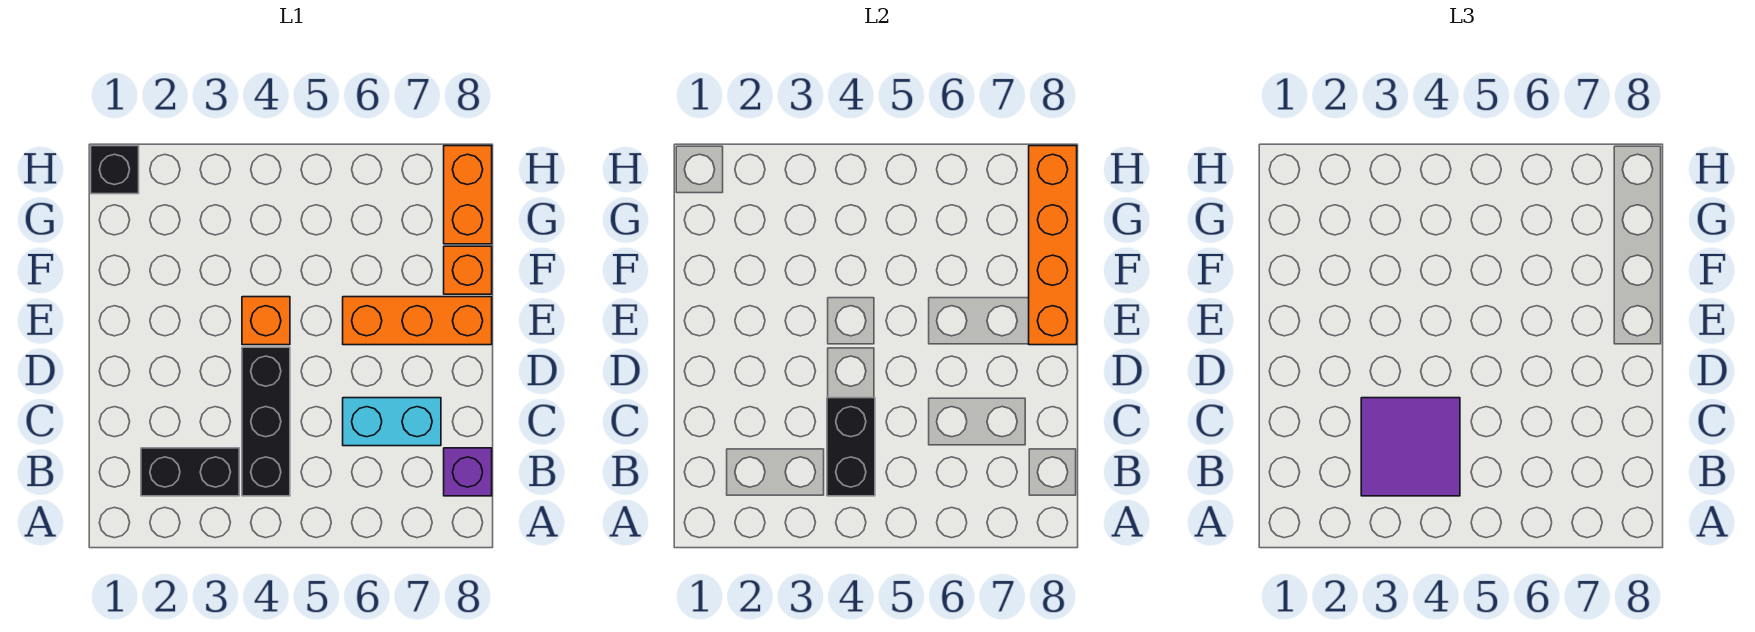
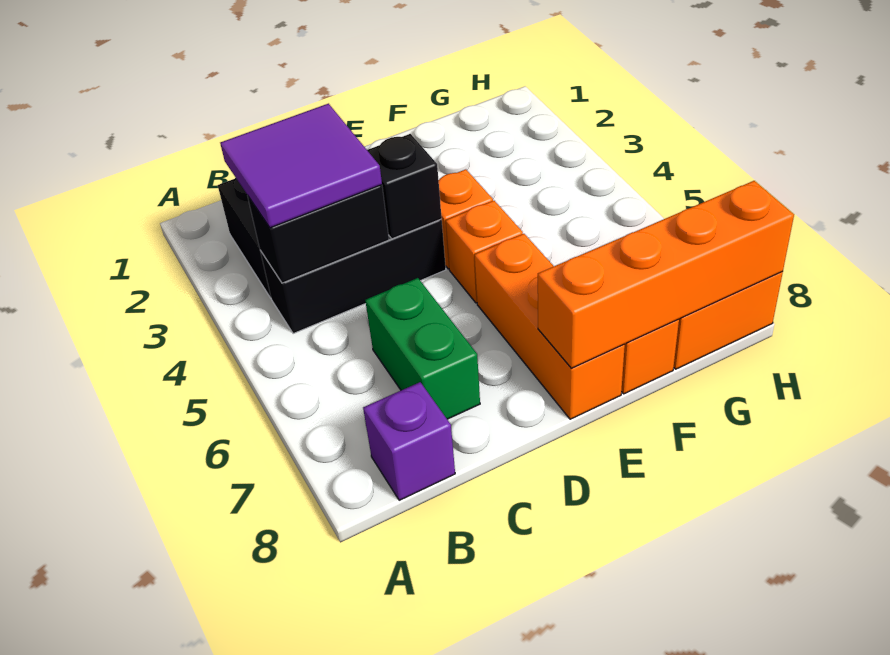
cyan brick C6:C7 level 1 -> green brick C6:C7 level 1
none -> orange brick E5 level 1
black brick H1 level 1 -> black brick D4 level 2

